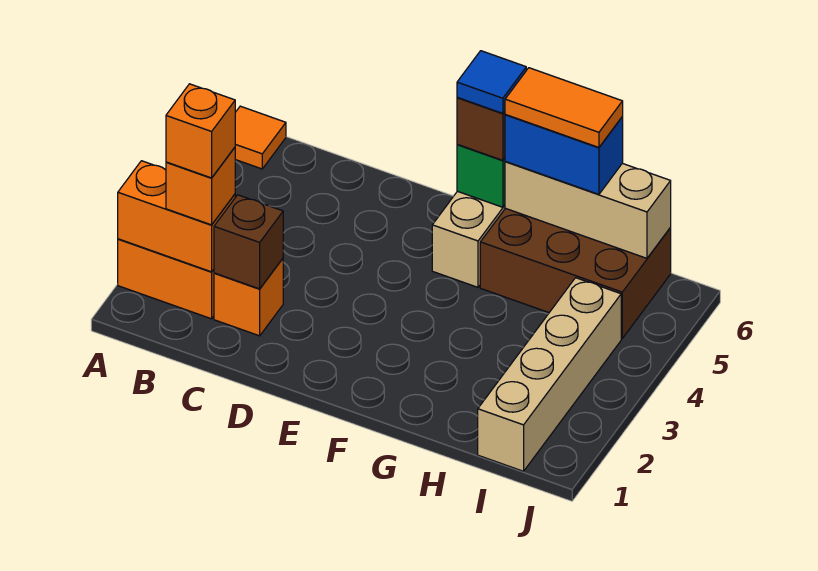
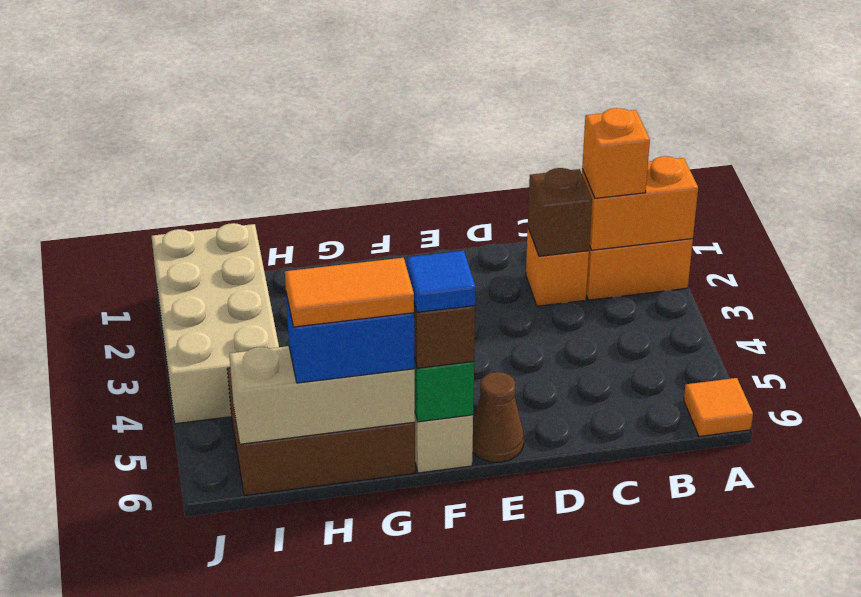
orange brick B2 level 4 -> none
none -> brown cone E6 level 1
tan brick I1:I4 level 1 -> tan brick I1:J4 level 1

